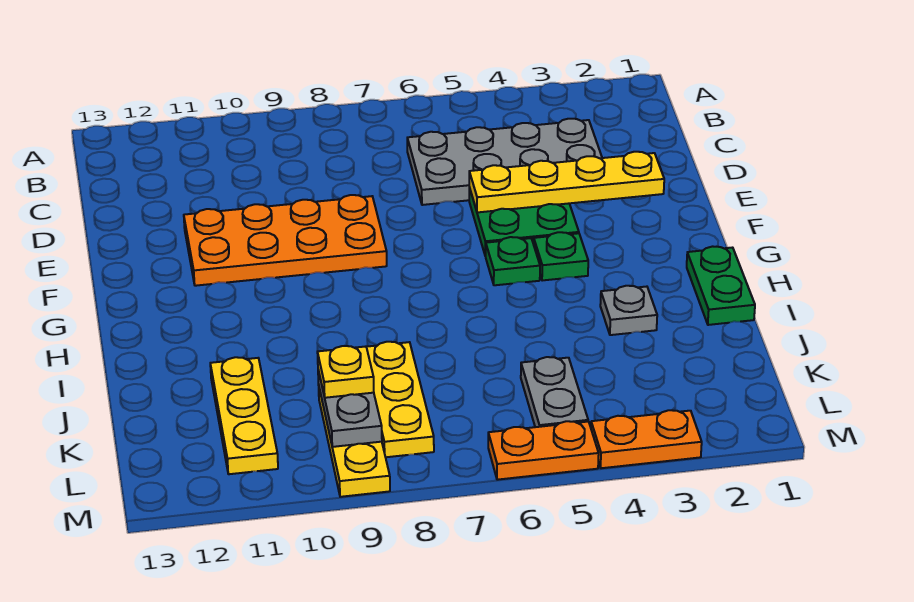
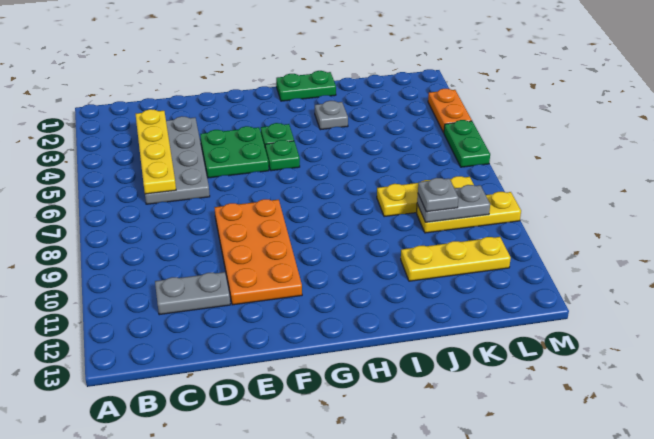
yellow plate E2:E5 level 2 -> yellow plate C3:C6 level 2
grey plate K5:L5 level 1 -> grey plate C11:D11 level 1
yellow plate K9 level 3 -> grey plate K9 level 3
orange plate M5:M6 level 1 -> green plate M5:M6 level 1

